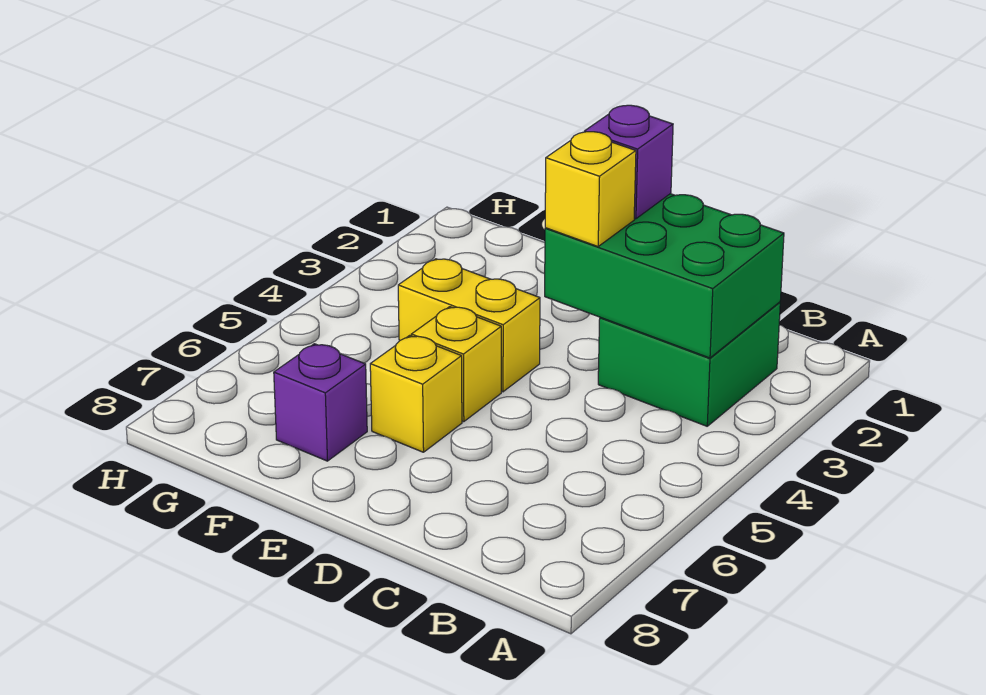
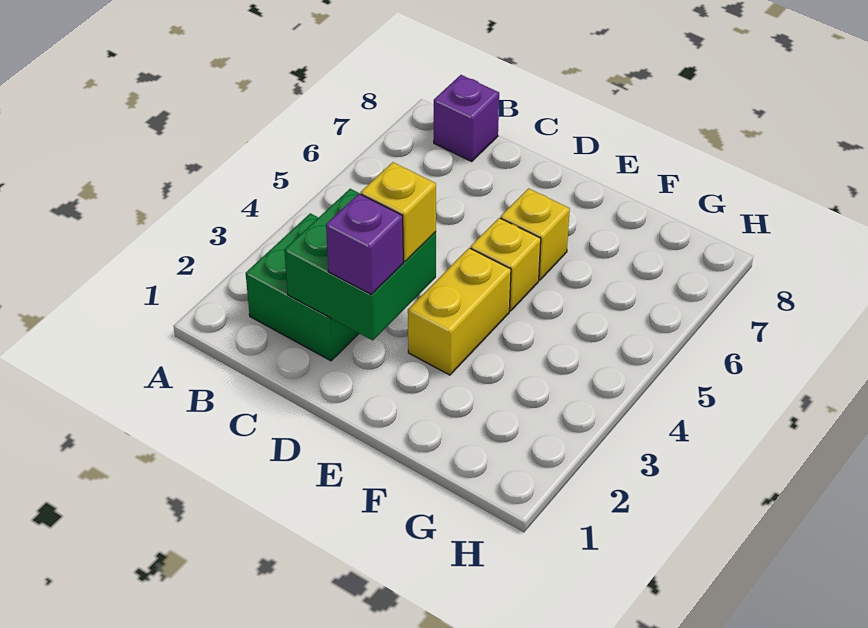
green brick B2:D3 level 2 -> green brick C2:D3 level 2
yellow brick E4:F4 level 1 -> yellow brick E3:E4 level 1
purple brick F7 level 1 -> purple brick B8 level 1

